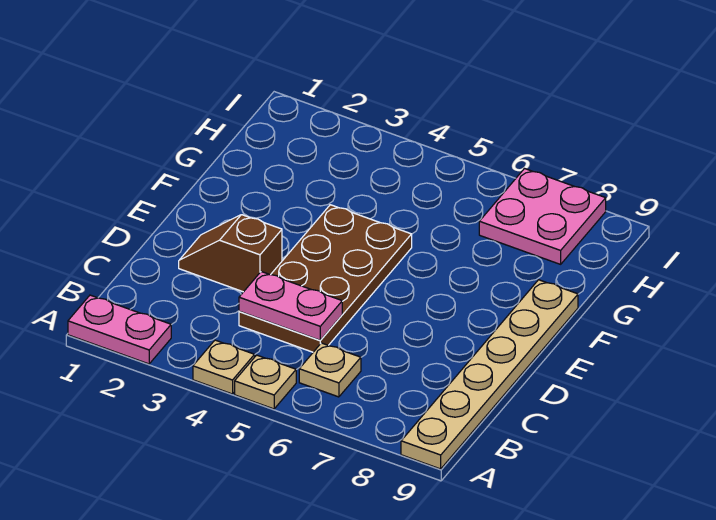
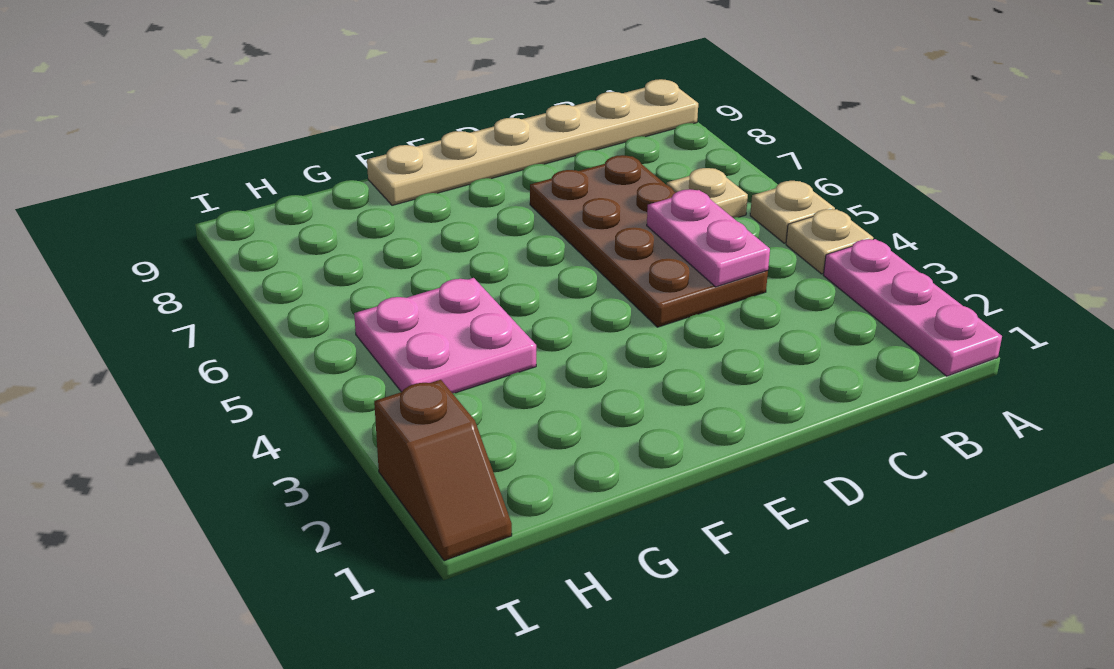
pink plate A1:A2 level 1 -> pink plate A1:A3 level 1
brown plate C4:F5 level 1 -> brown plate C4:D7 level 1
brown slope D2:D3 level 1 top 3 -> brown slope I1:I2 level 1 top 2
pink plate H7:I8 level 1 -> pink plate G4:H5 level 1

